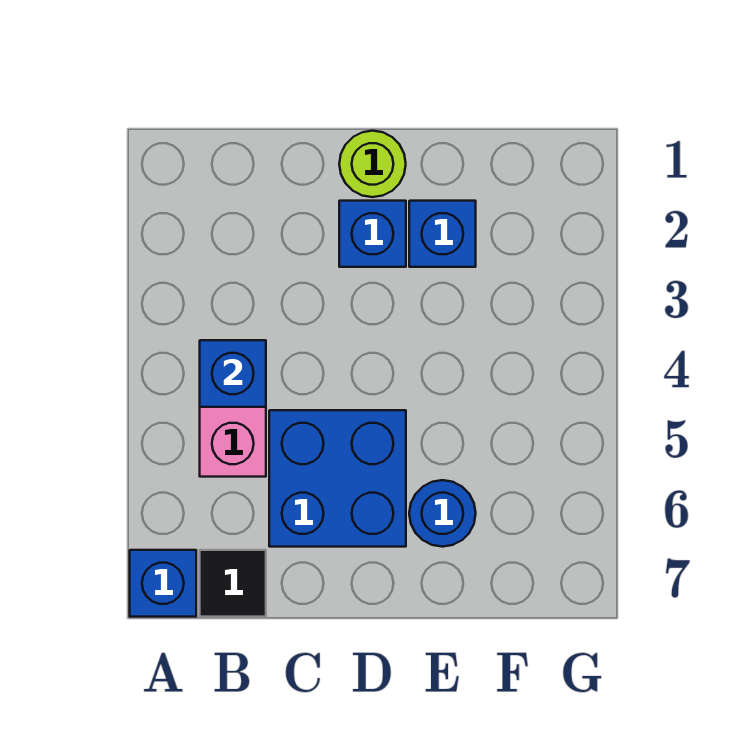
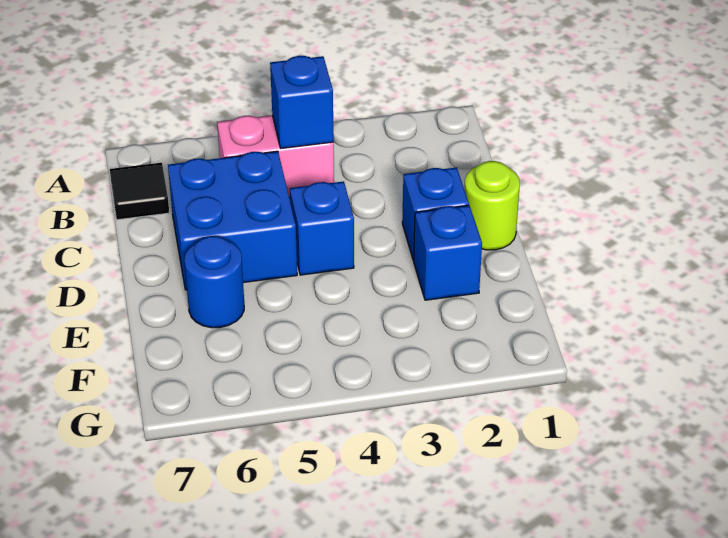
blue brick A7 level 1 -> blue brick D4 level 1

